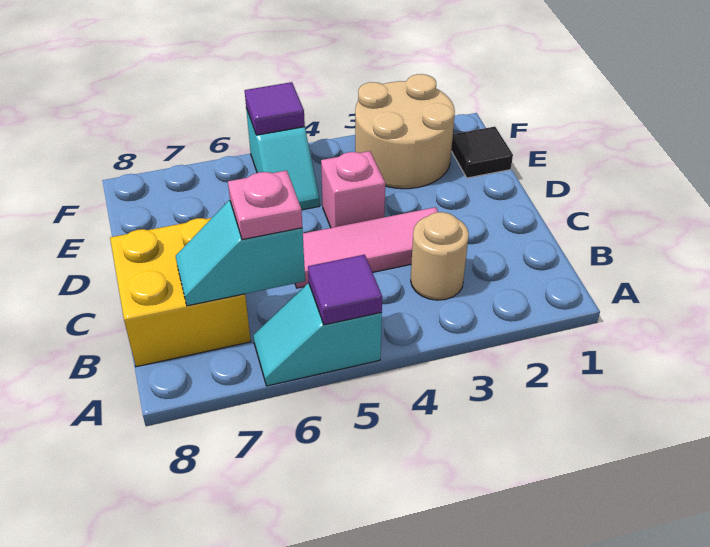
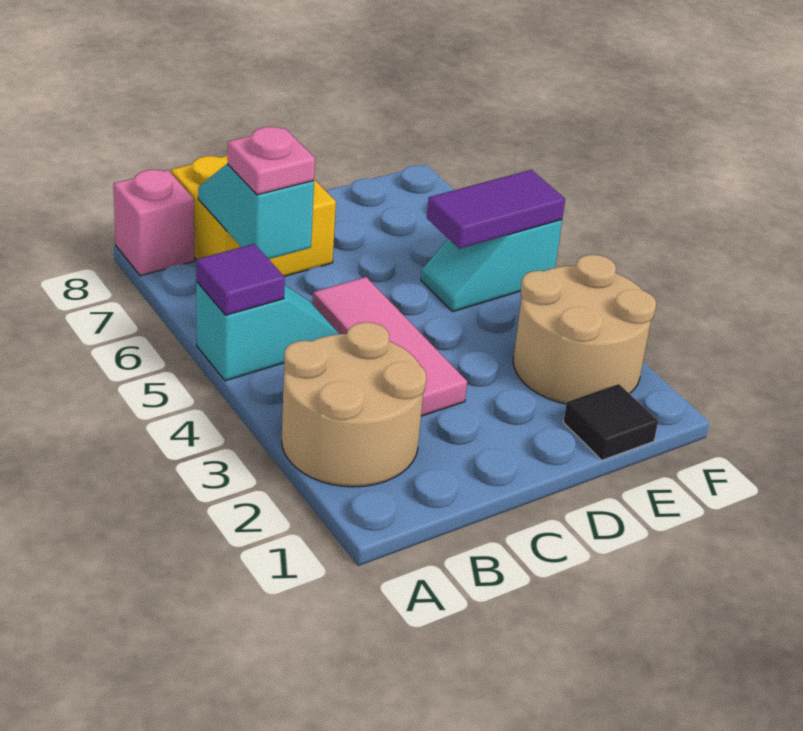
cyan slope A5:A6 level 1 top 5 -> cyan slope A5:B5 level 1 top A
tan round brick B3 level 1 -> tan round brick A2:B3 level 1
pink brick D4 level 1 -> pink brick A8 level 1
purple tile F5 level 2 -> purple tile E5:F5 level 2

